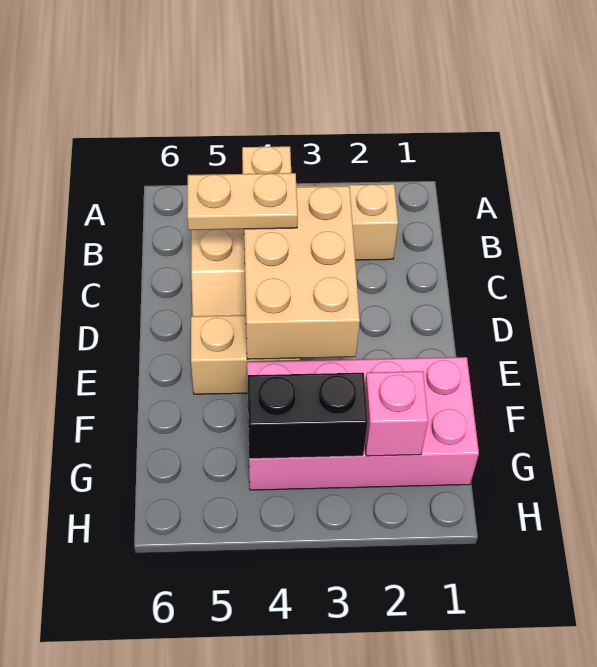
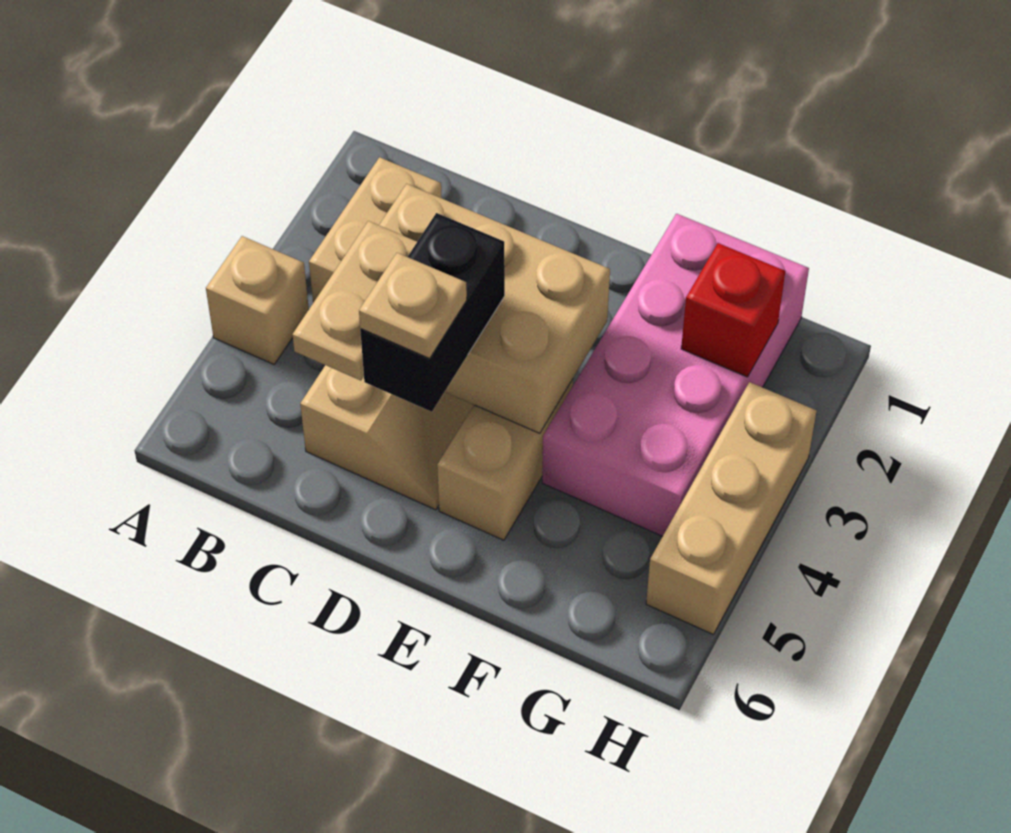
none -> tan plate D5 level 4
pink brick G2 level 2 -> red brick G2 level 2
black brick G3:G4 level 2 -> black brick D4:D5 level 3
none -> tan brick H3:H5 level 1

